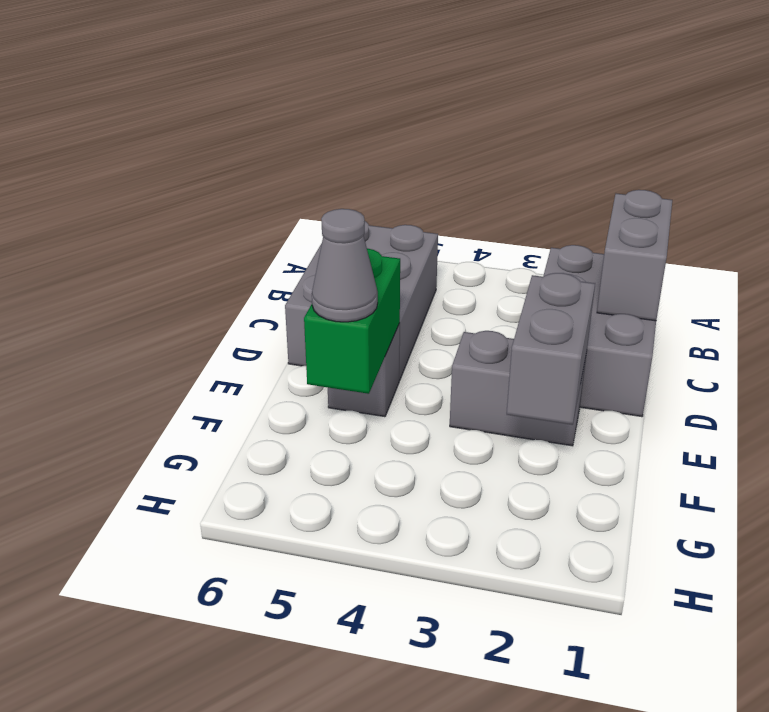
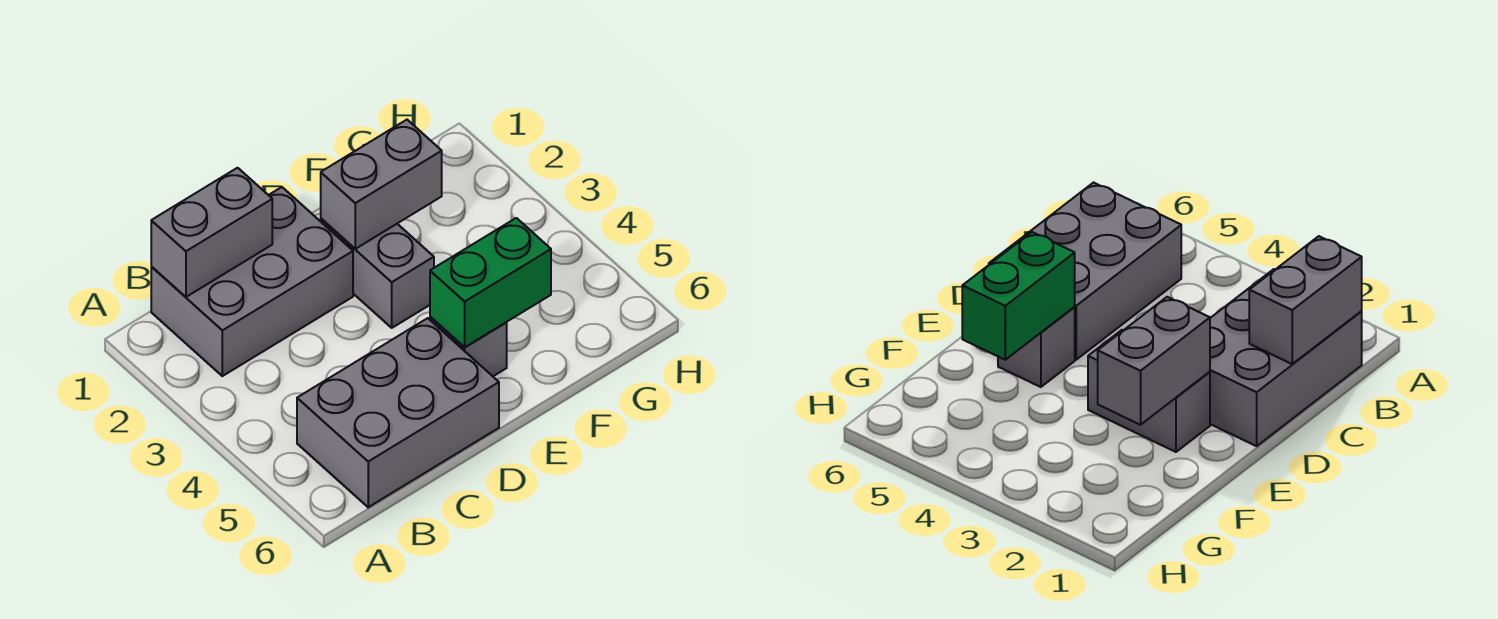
grey cone F5 level 3 -> none

